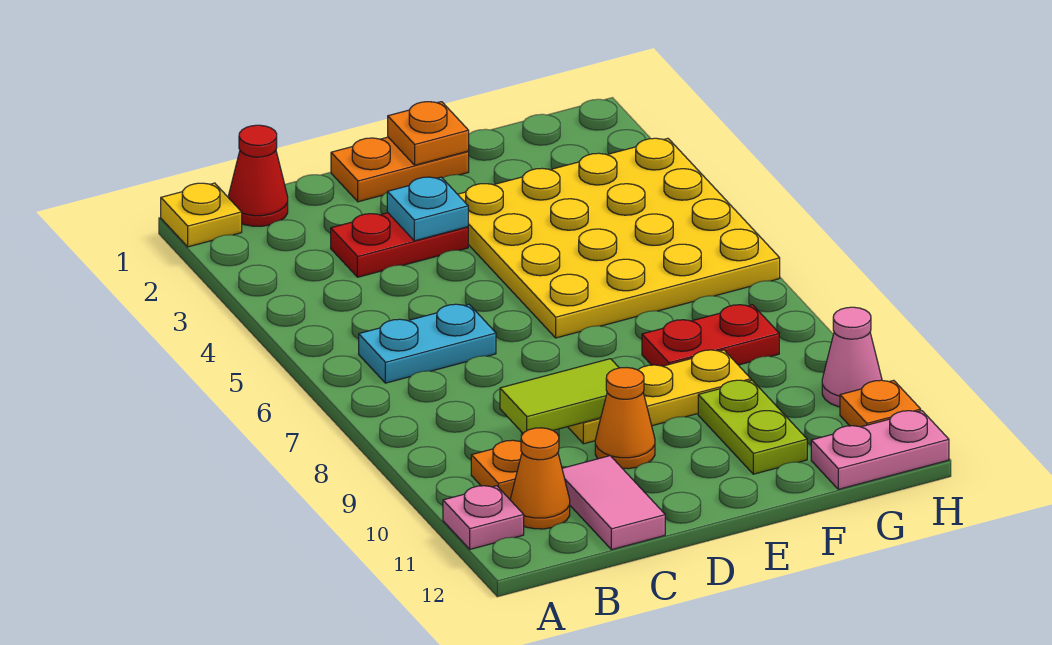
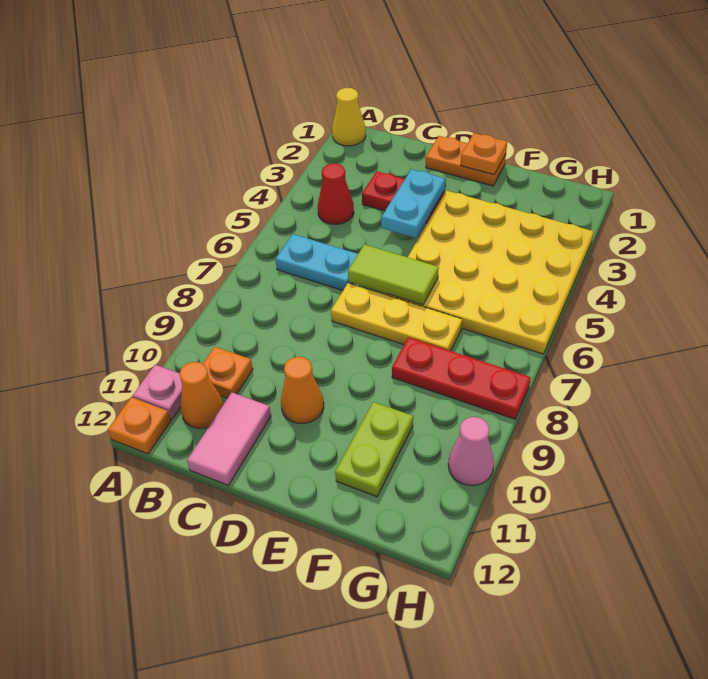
yellow plate A1 level 1 -> yellow cone A1 level 1
red cone B1 level 1 -> red cone B4 level 1
lime tile C9:D9 level 2 -> lime tile D6:E6 level 2
cyan plate D3 level 2 -> cyan plate D3:D4 level 2
yellow plate D9:F9 level 1 -> yellow plate D7:F7 level 1
red plate F8:G8 level 1 -> red plate F8:H8 level 1
pink plate G12:H12 level 1 -> none
orange plate H11 level 1 -> orange plate A12 level 1

